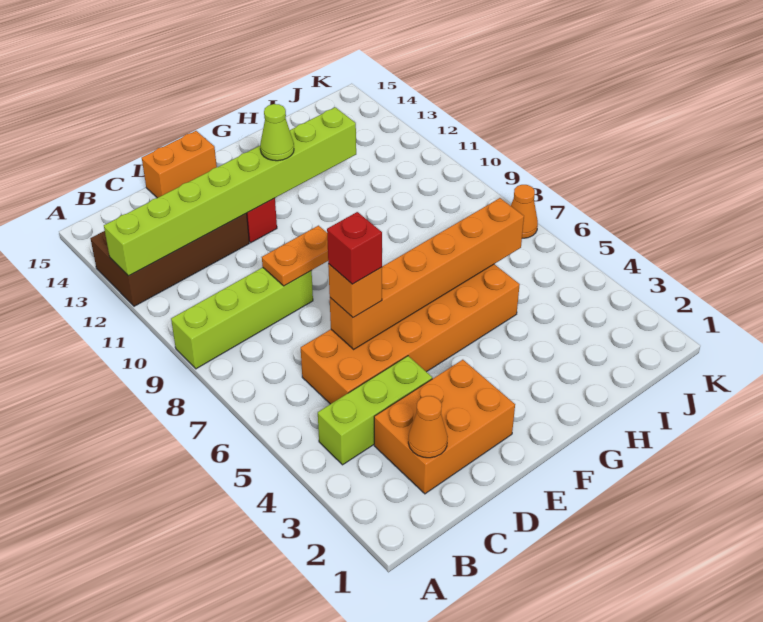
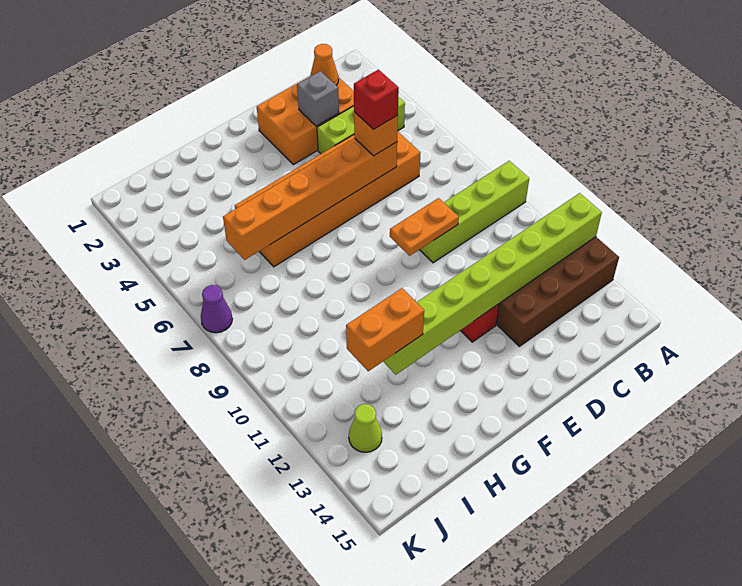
none -> grey brick D3 level 2
orange brick D15:E15 level 1 -> orange brick H12:I12 level 3
lime cone F12 level 3 -> lime cone J13 level 1
orange cone K7 level 1 -> purple cone K7 level 1

